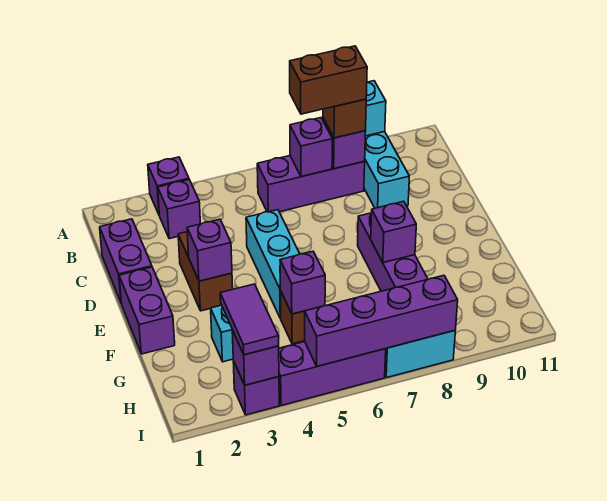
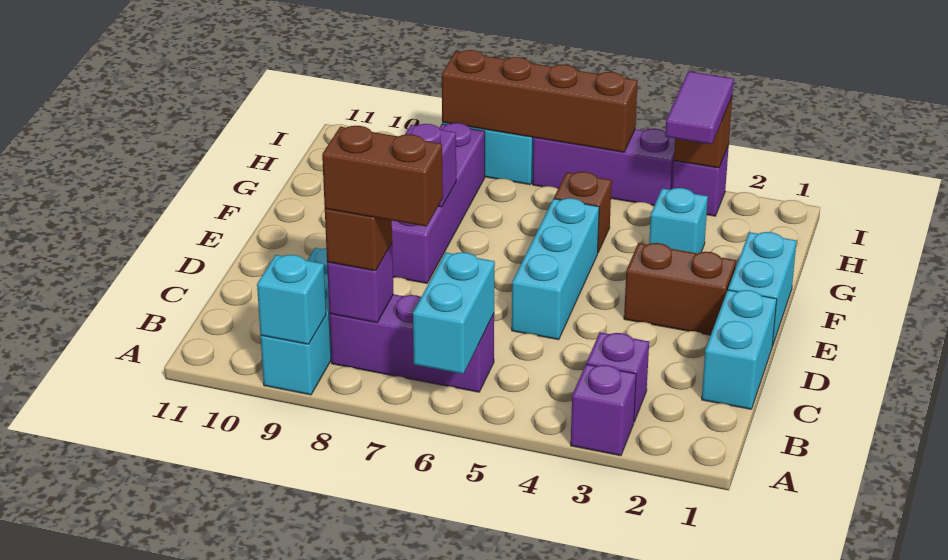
none -> cyan brick A6:B6 level 2
purple brick B7 level 2 -> none
purple brick C1:D1 level 1 -> cyan brick C1:D1 level 1
brown brick D3:E3 level 1 -> brown brick E2:E3 level 1
purple brick E1:F1 level 1 -> cyan brick E1:F1 level 1
purple brick E3 level 2 -> none
purple brick G5 level 2 -> none
purple brick I3 level 2 -> brown brick I3 level 2
purple brick I5:I8 level 2 -> brown brick I5:I8 level 2

